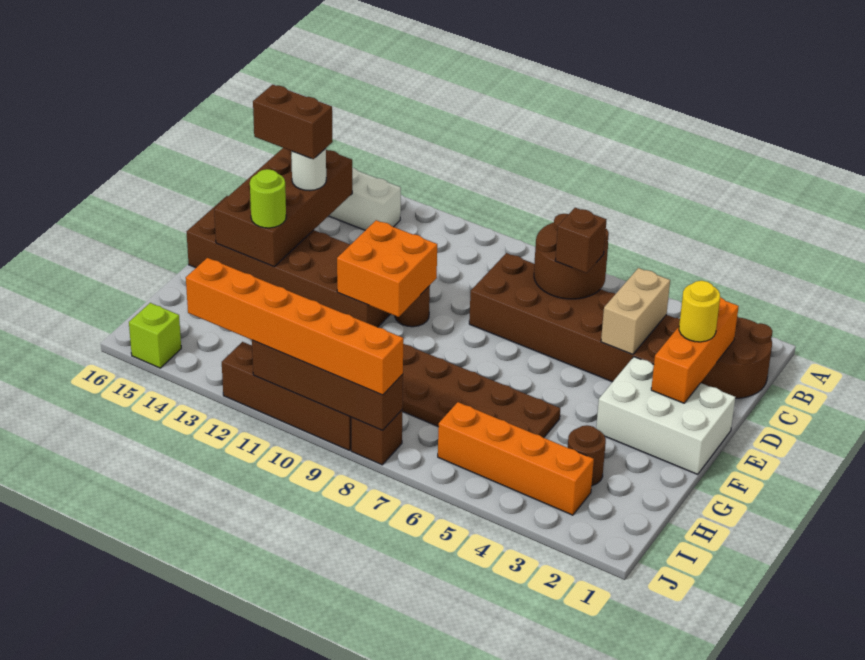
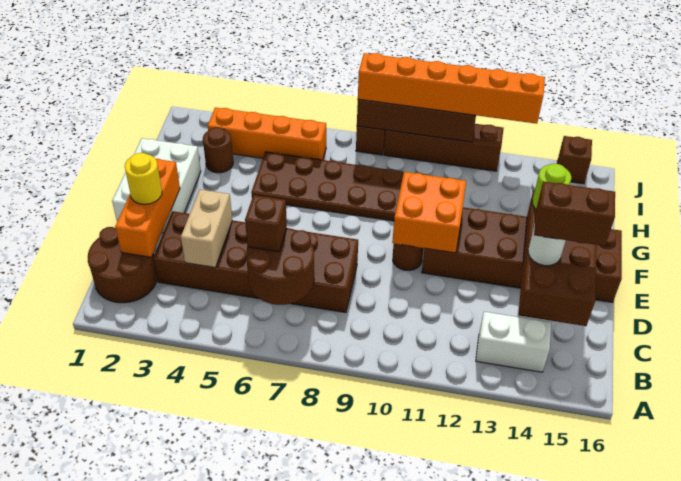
white brick E1:F3 level 1 -> white brick E1:G2 level 1
lime brick J15 level 1 -> brown brick J15 level 1

